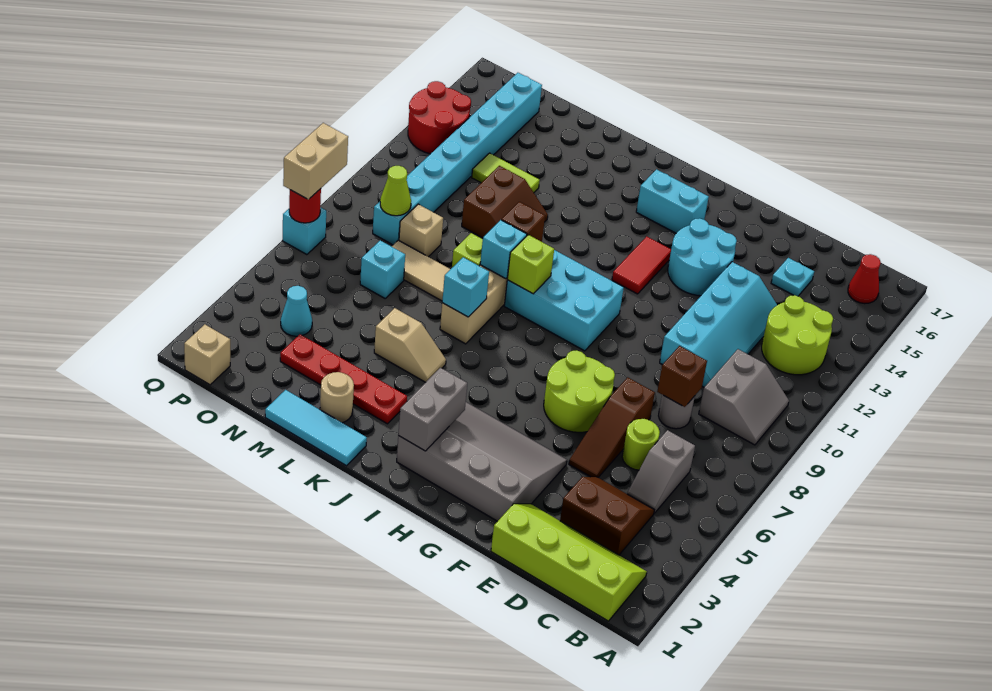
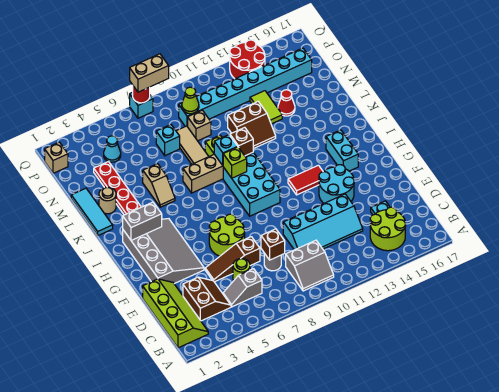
lime round brick B12:C13 level 1 -> lime round brick B14:C15 level 1
red cone B16 level 1 -> red cone M14 level 1
cyan brick K7 level 2 -> none

